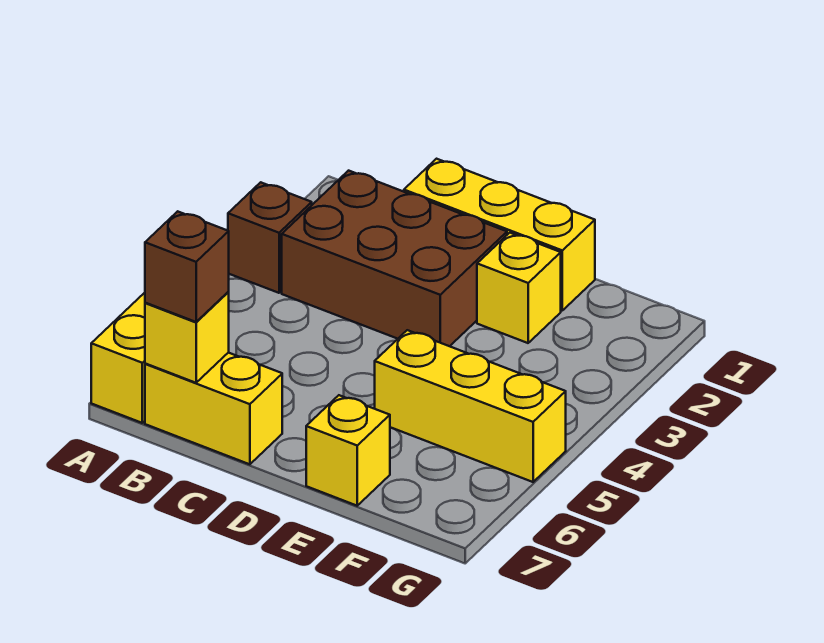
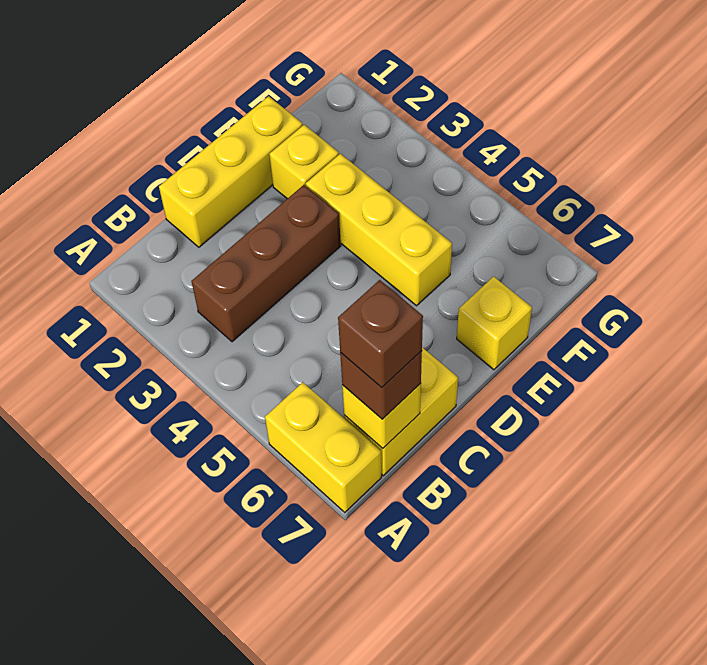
brown brick A3 level 1 -> brown brick B7 level 4
brown brick B2:D3 level 1 -> brown brick B3:D3 level 1
yellow brick E5:G5 level 1 -> yellow brick E3:E5 level 1

